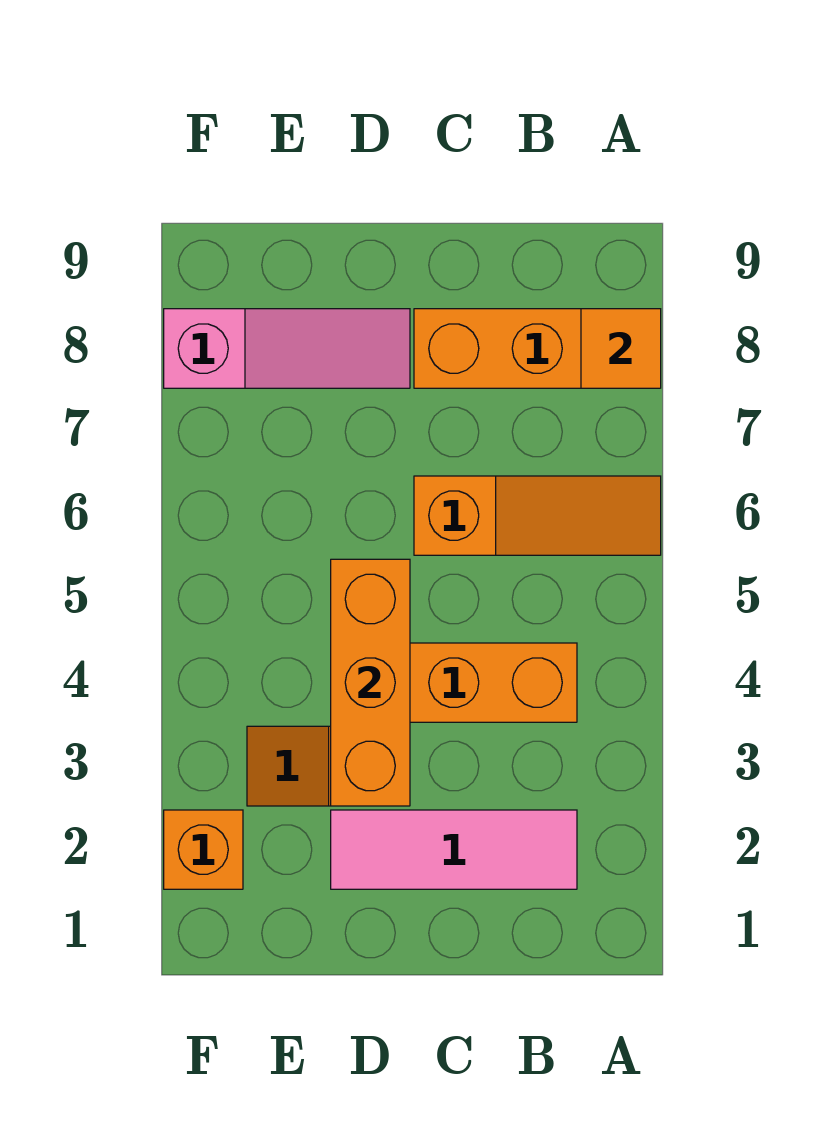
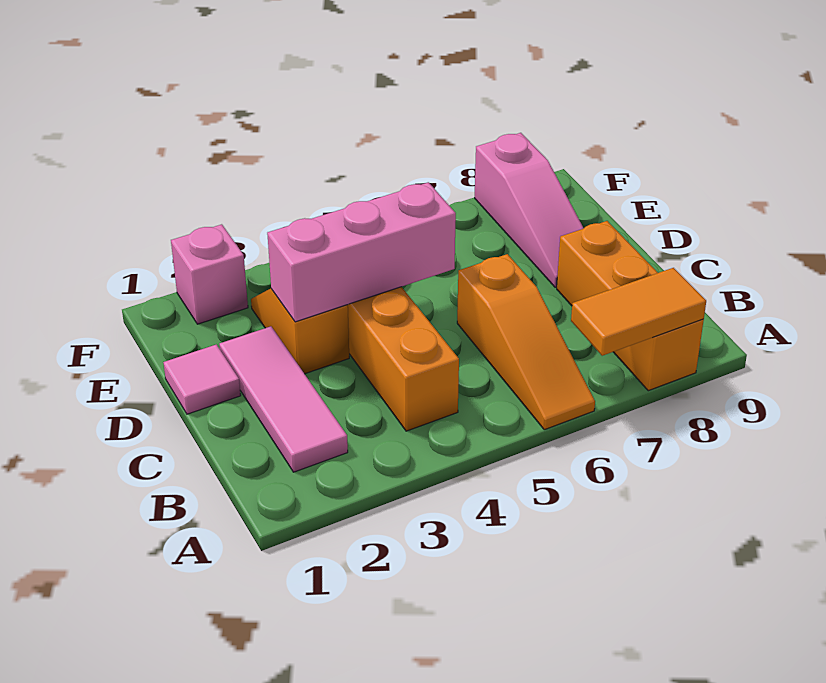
orange tile A8 level 2 -> orange tile A7:A8 level 2
none -> pink tile D1 level 1
orange brick D3:D5 level 2 -> pink brick D3:D5 level 2
orange brick F2 level 1 -> pink brick F2 level 1

